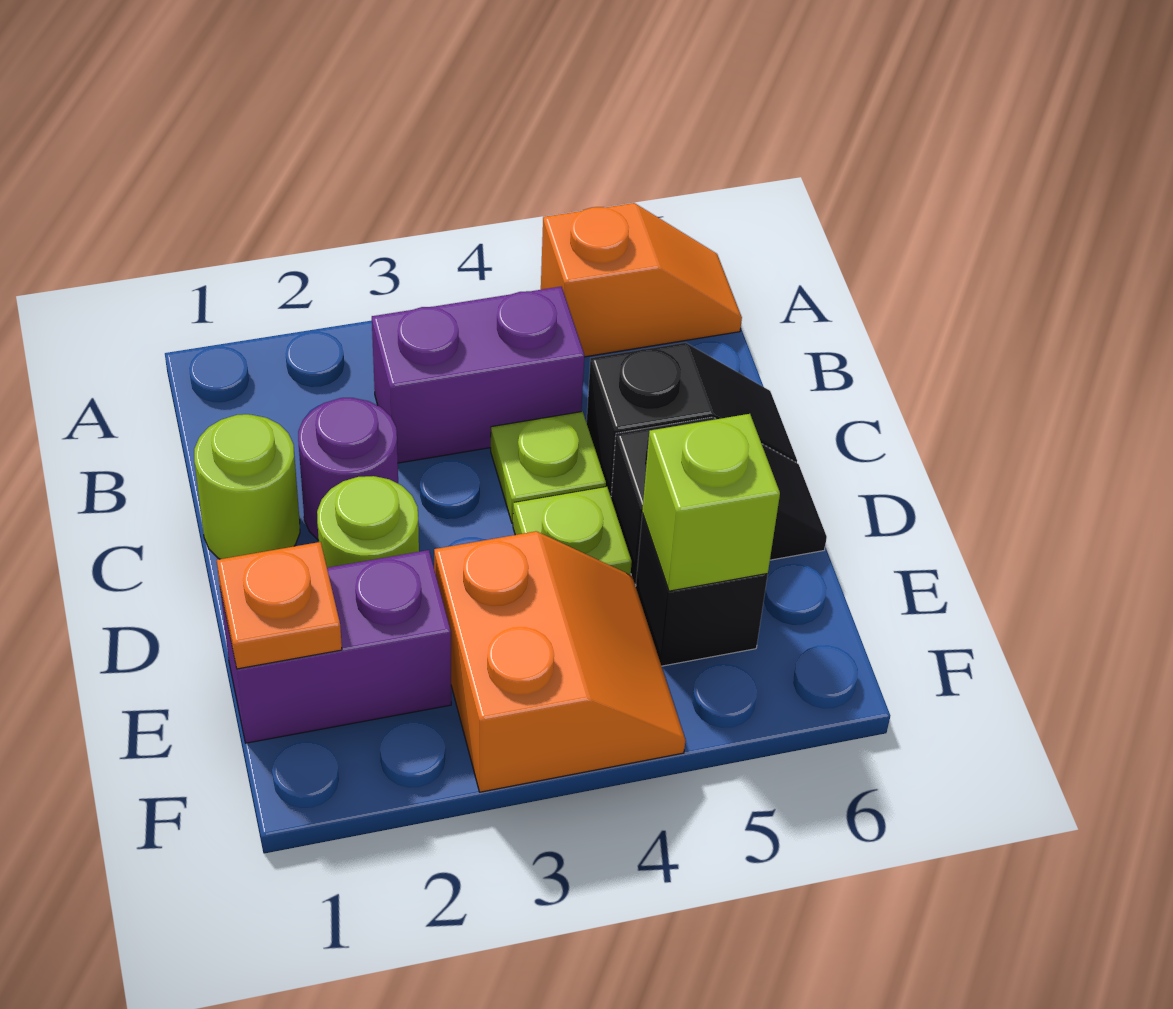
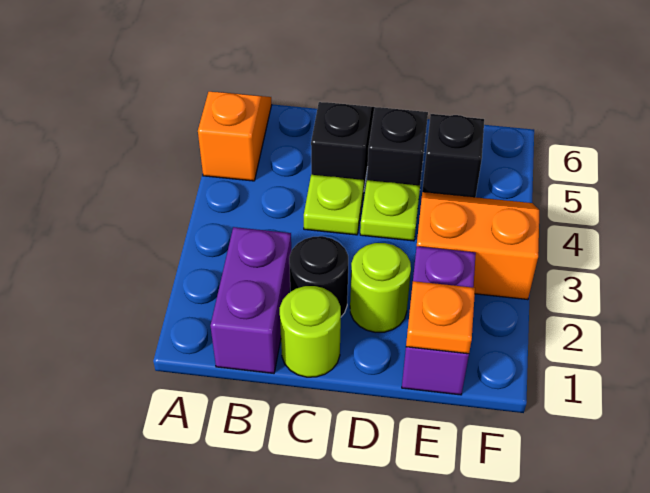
purple brick B3:B4 level 1 -> purple brick B1:B2 level 1
purple round brick C2 level 1 -> black round brick C2 level 1
lime brick E5 level 2 -> none

